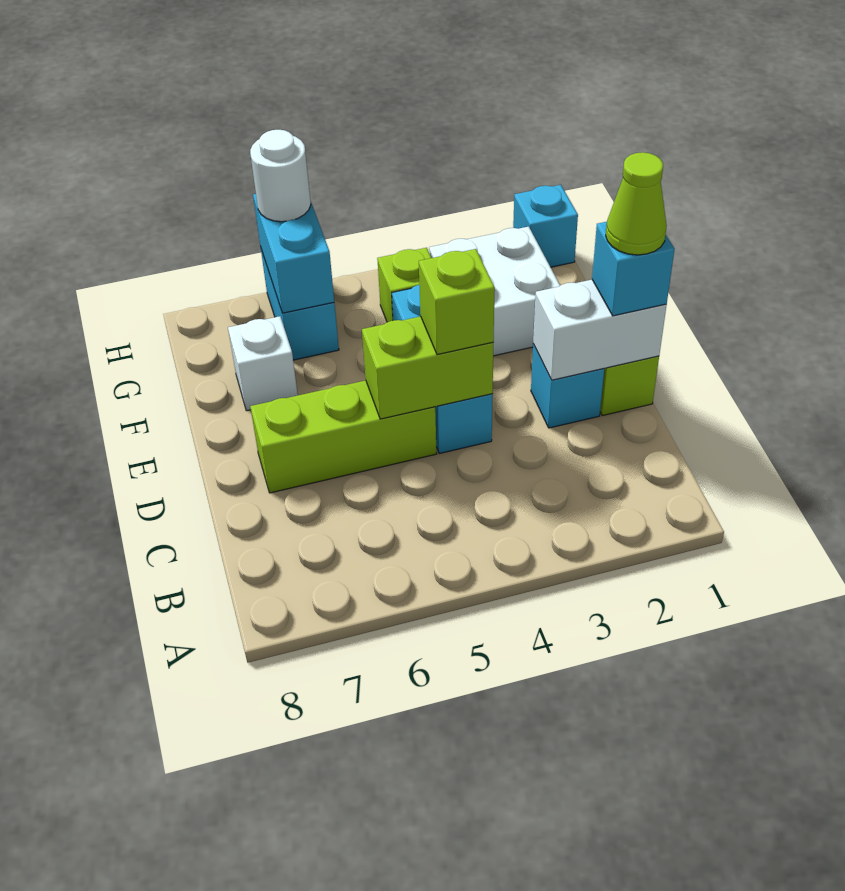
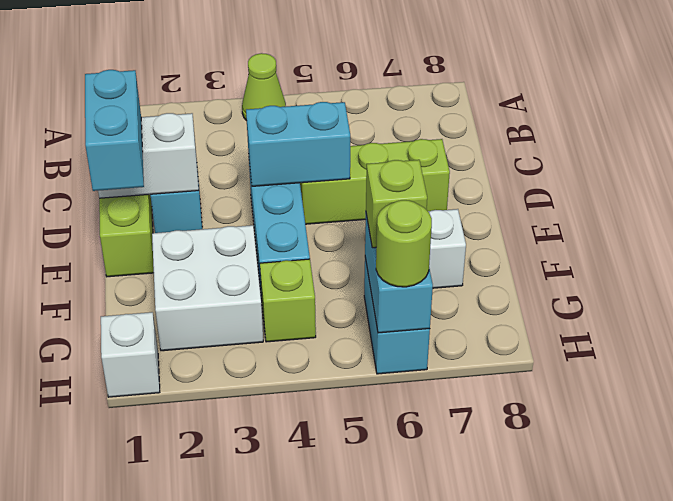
cyan brick D1 level 3 -> cyan brick D1:E1 level 3
lime cone D1 level 4 -> lime cone A4 level 1
lime brick D4:D5 level 2 -> cyan brick D4:D5 level 2
lime brick D4 level 3 -> lime brick G6 level 3
cyan brick H1 level 1 -> white brick H1 level 1
white round brick H6 level 3 -> lime round brick H6 level 3

